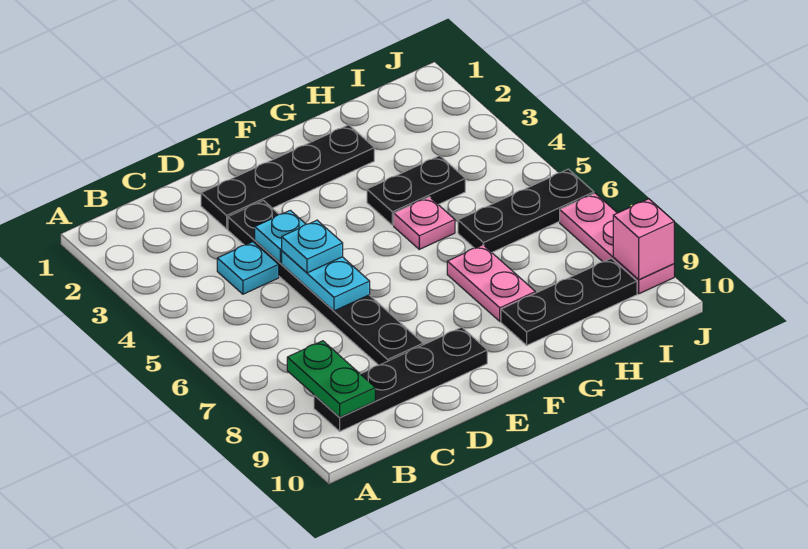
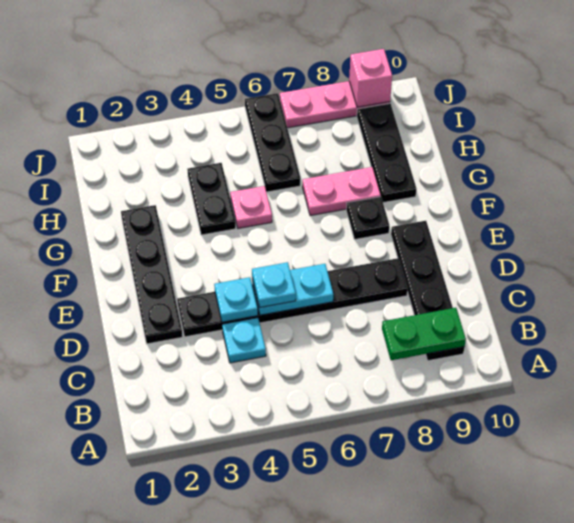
none -> black plate F8 level 1

